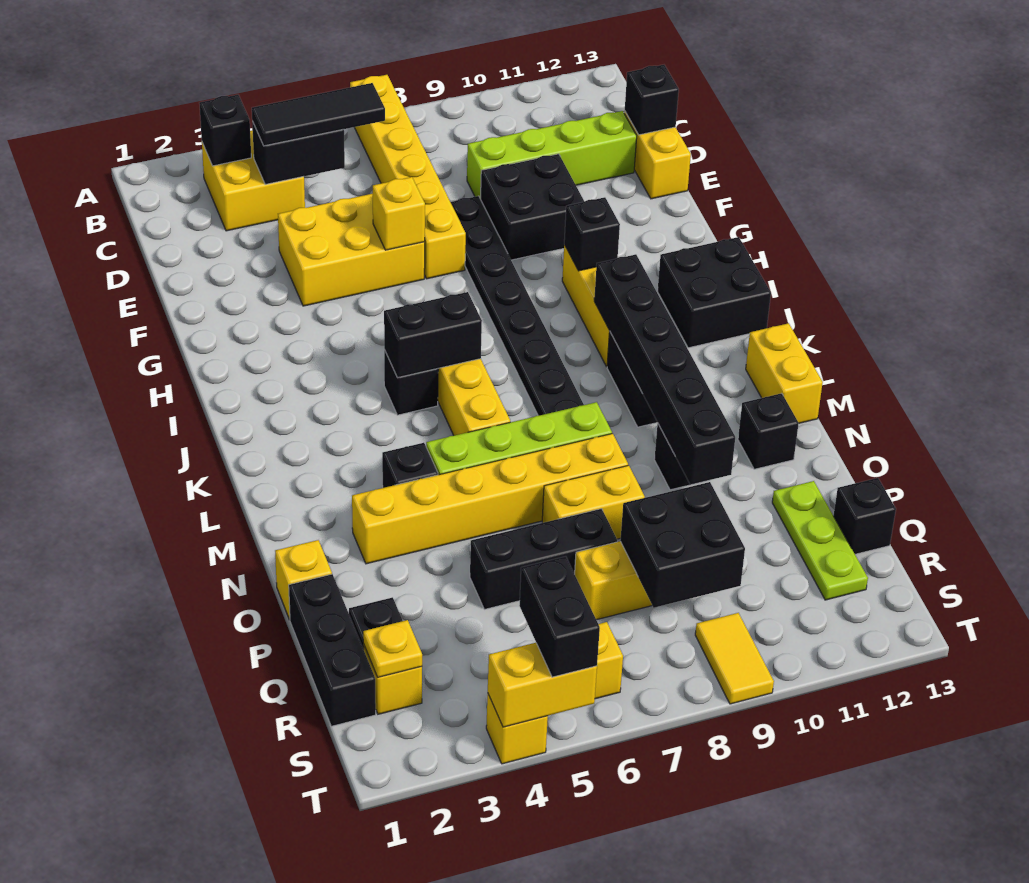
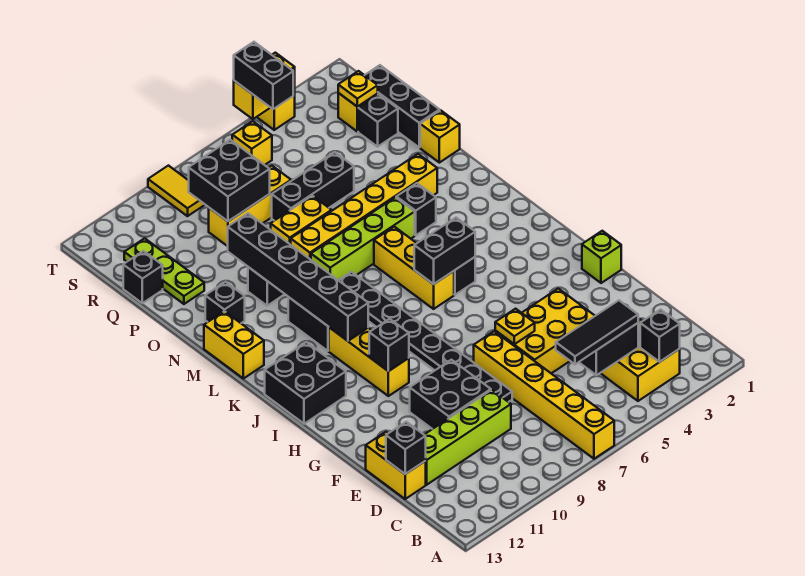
yellow brick F6 level 2 -> yellow plate F6 level 2
none -> lime brick G1 level 1

